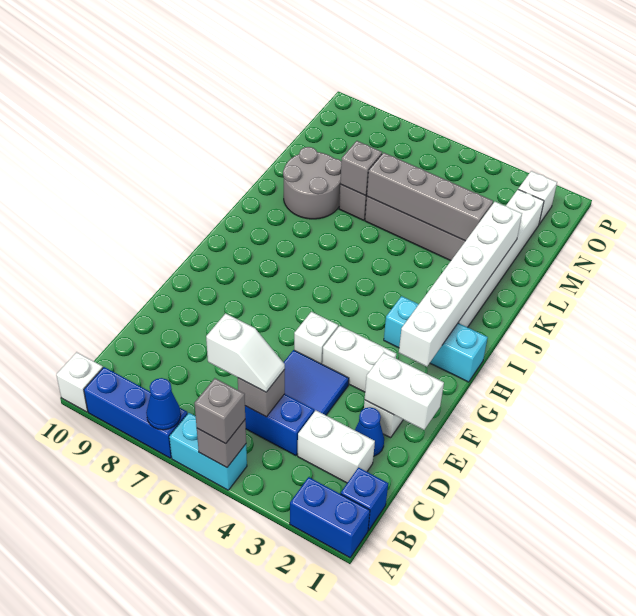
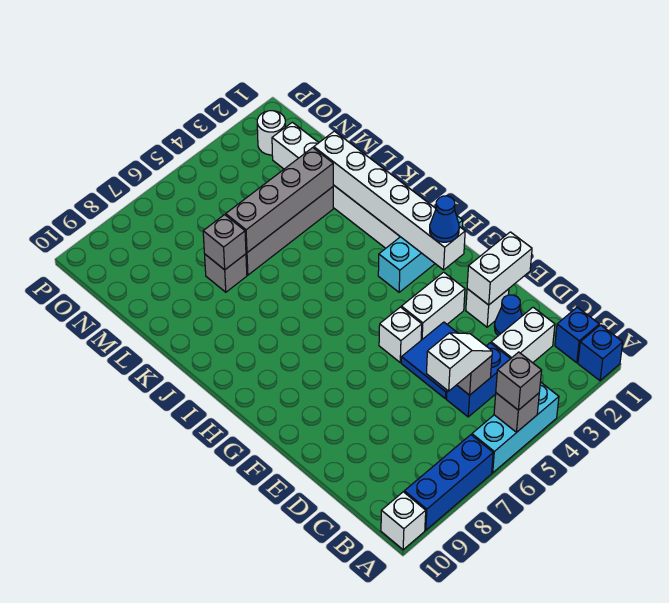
blue brick A1:A2 level 1 -> blue brick A1 level 1
cyan brick A5:A6 level 1 -> cyan brick A4:A6 level 1
blue cone A7 level 2 -> blue cone G2 level 3
grey round brick K8:L9 level 1 -> none
white brick O2 level 1 -> white round brick O2 level 1

